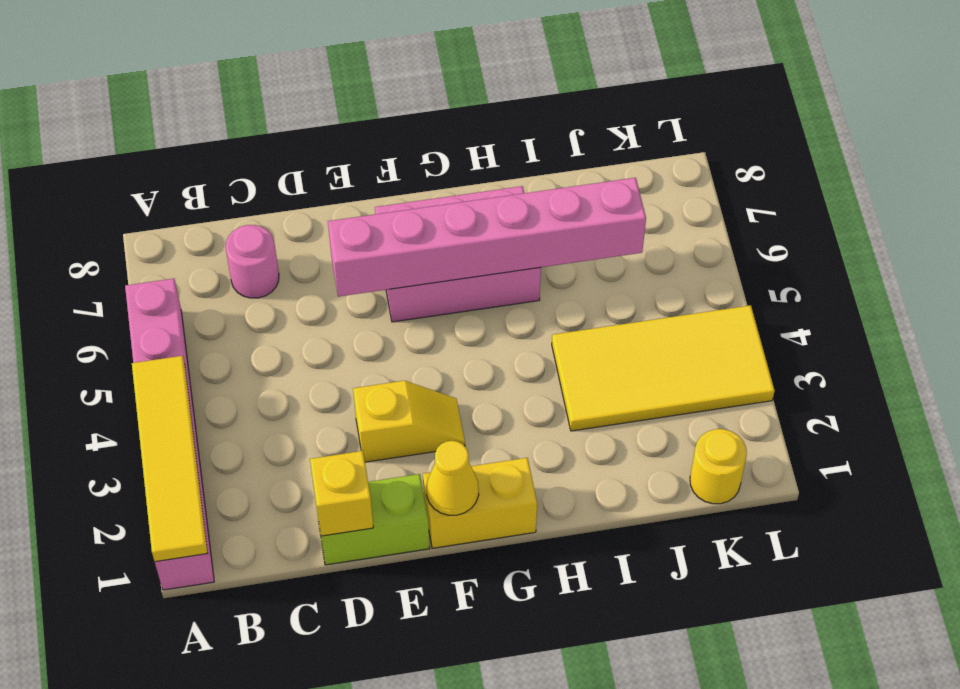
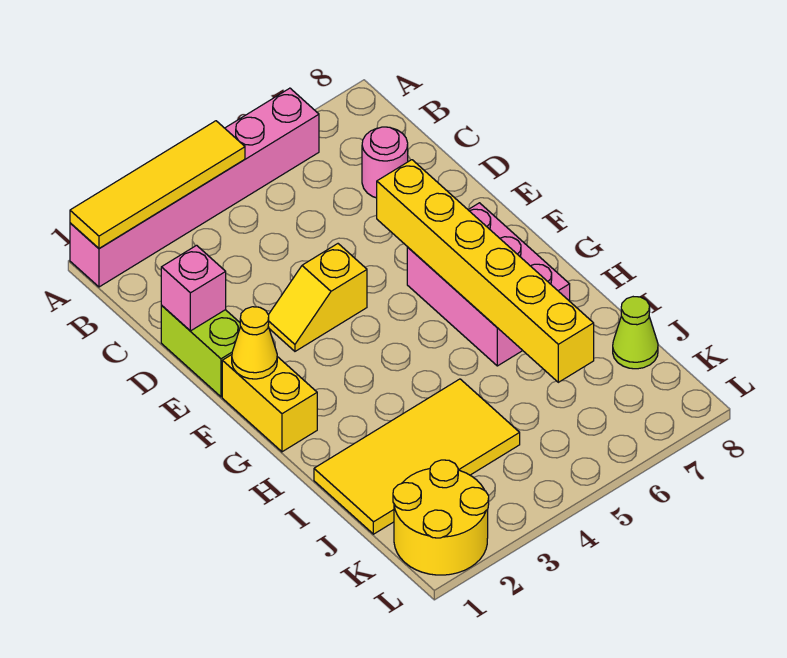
yellow brick D1 level 2 -> pink brick D1 level 2
yellow slope E3:F3 level 1 top E -> yellow slope E3:E4 level 1 top 4
pink brick E6:J6 level 2 -> yellow brick E6:J6 level 2
yellow tile I3:L4 level 1 -> yellow tile I1:J4 level 1
none -> lime cone J8 level 1
yellow round brick K1 level 1 -> yellow round brick K1:L2 level 1

